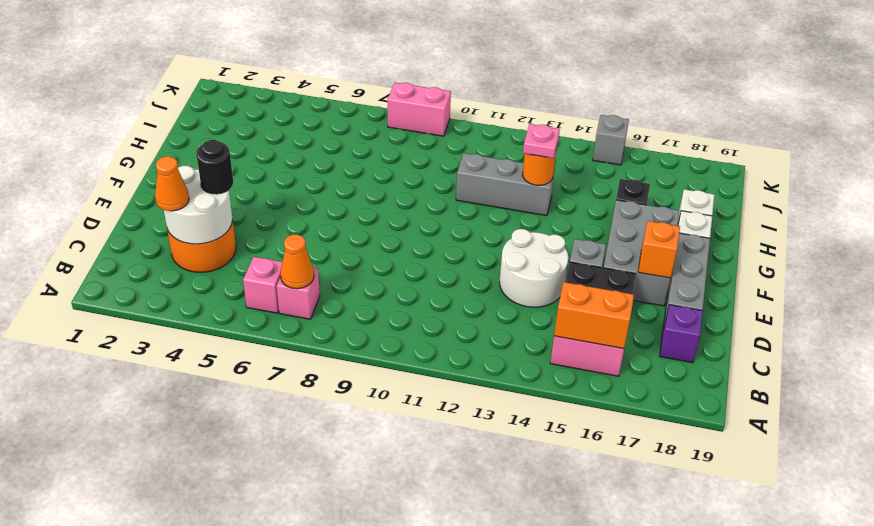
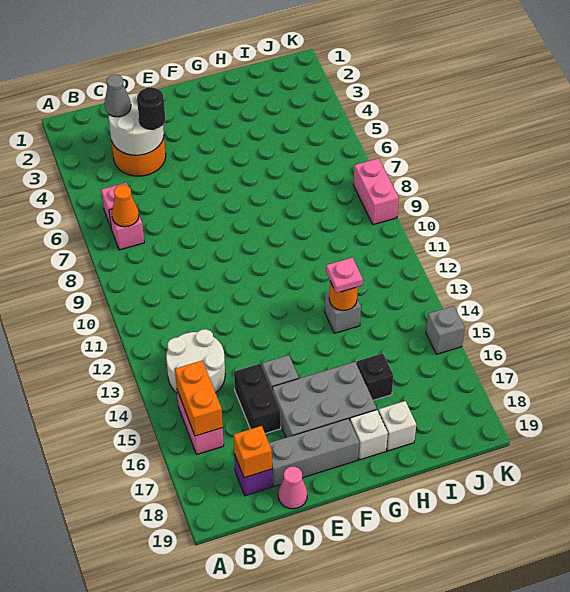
orange cone C3 level 3 -> grey cone C3 level 3
white round brick D13:E14 level 1 -> white round brick B13:C14 level 1
none -> pink cone D19 level 1
orange brick E17 level 2 -> orange brick C18 level 2
grey brick H11:H13 level 1 -> grey brick H13 level 1

